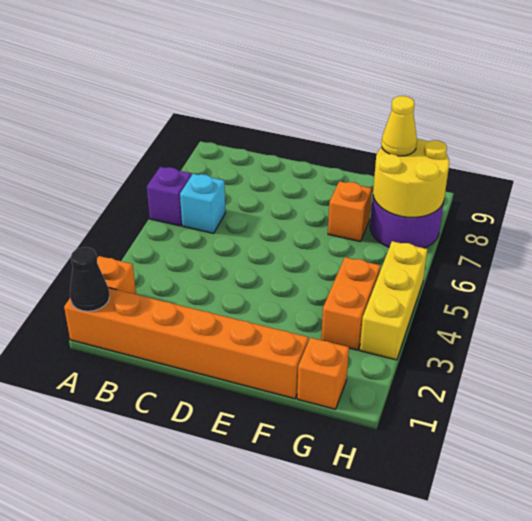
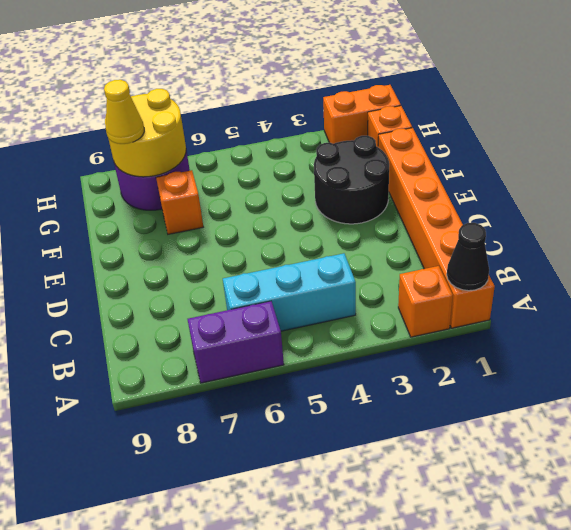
purple brick A6 level 1 -> purple brick A6:A7 level 1
cyan brick B6 level 1 -> cyan brick B4:B6 level 1
none -> black round brick E2:F3 level 1
orange brick G3:G4 level 1 -> orange brick H1:H2 level 1
yellow brick H3:H5 level 1 -> none

